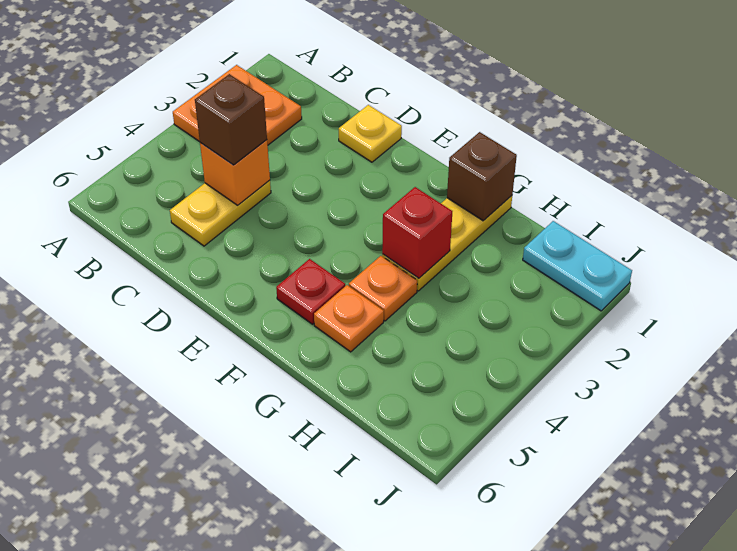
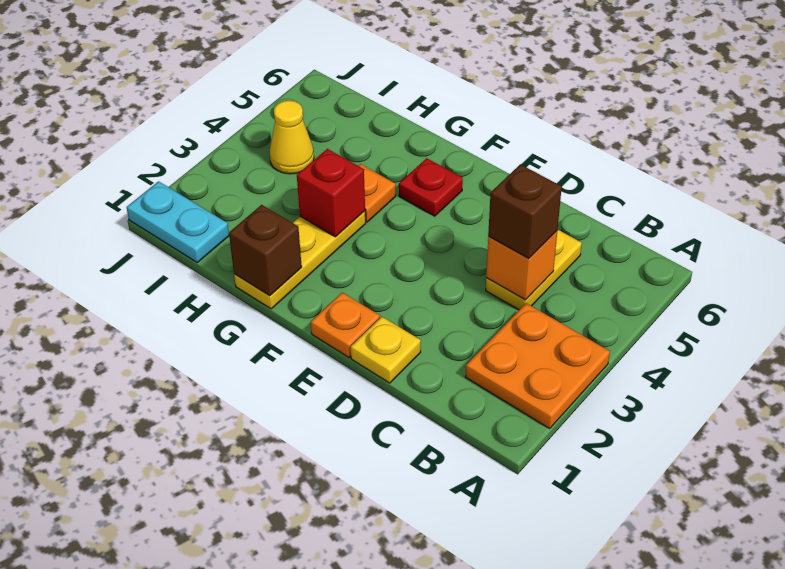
orange plate G5 level 1 -> orange plate E1 level 1
none -> yellow cone I4 level 1

